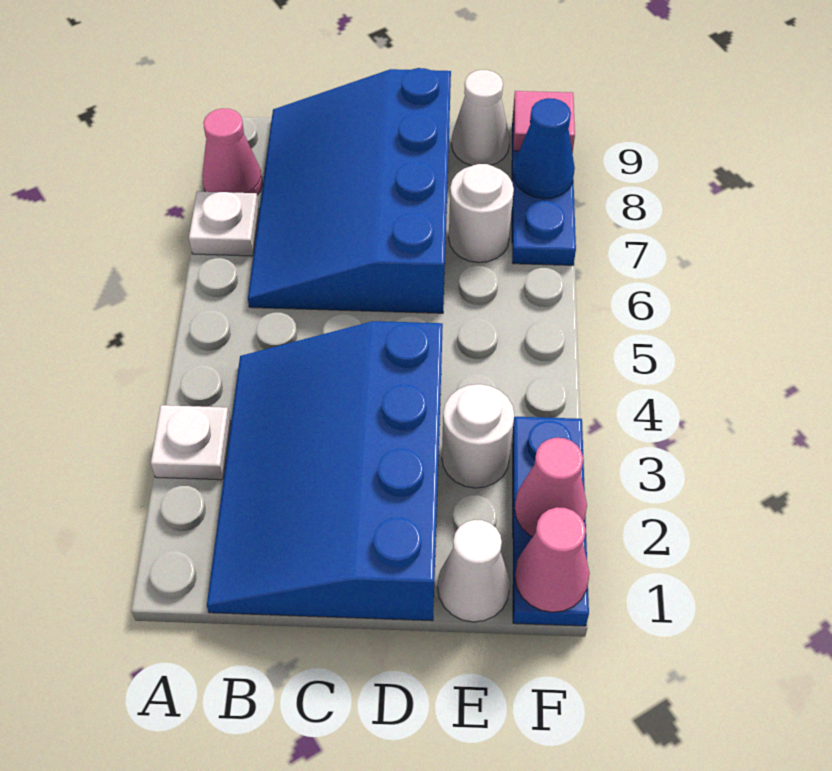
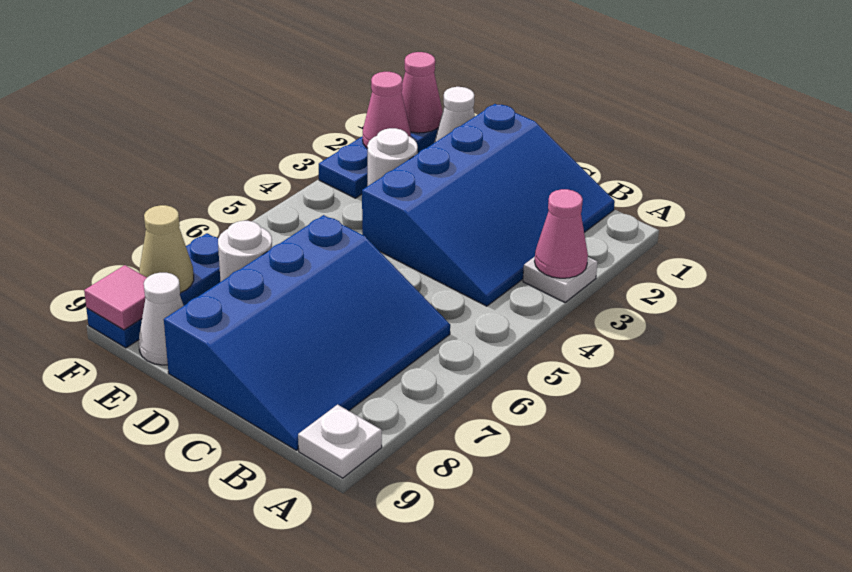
white plate A7 level 1 -> white plate A9 level 1
pink cone A8 level 1 -> pink cone A3 level 2
blue cone F8 level 2 -> tan cone F8 level 2

